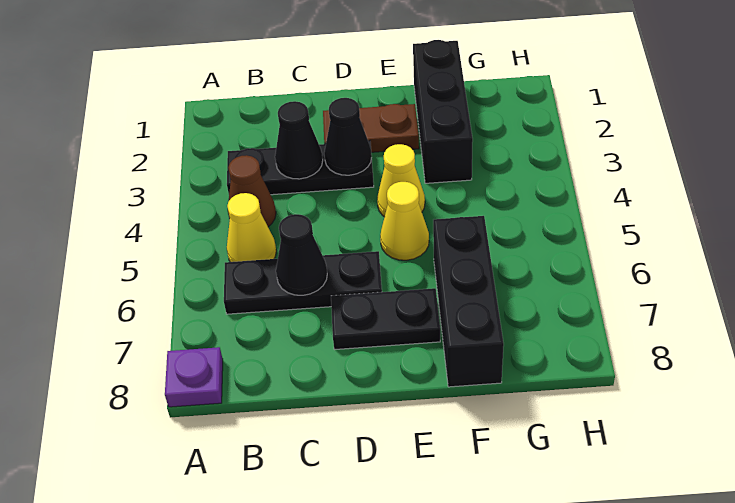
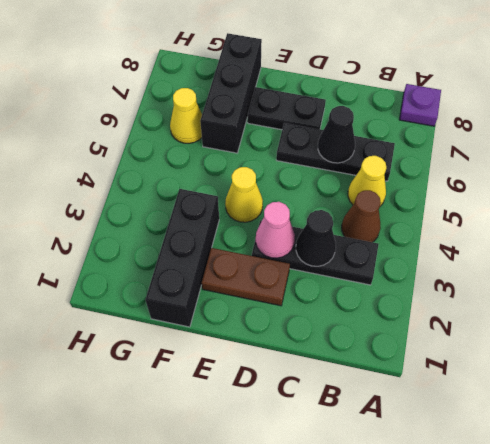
black cone D3 level 2 -> pink cone D3 level 2
yellow cone E5 level 1 -> yellow cone G6 level 1

